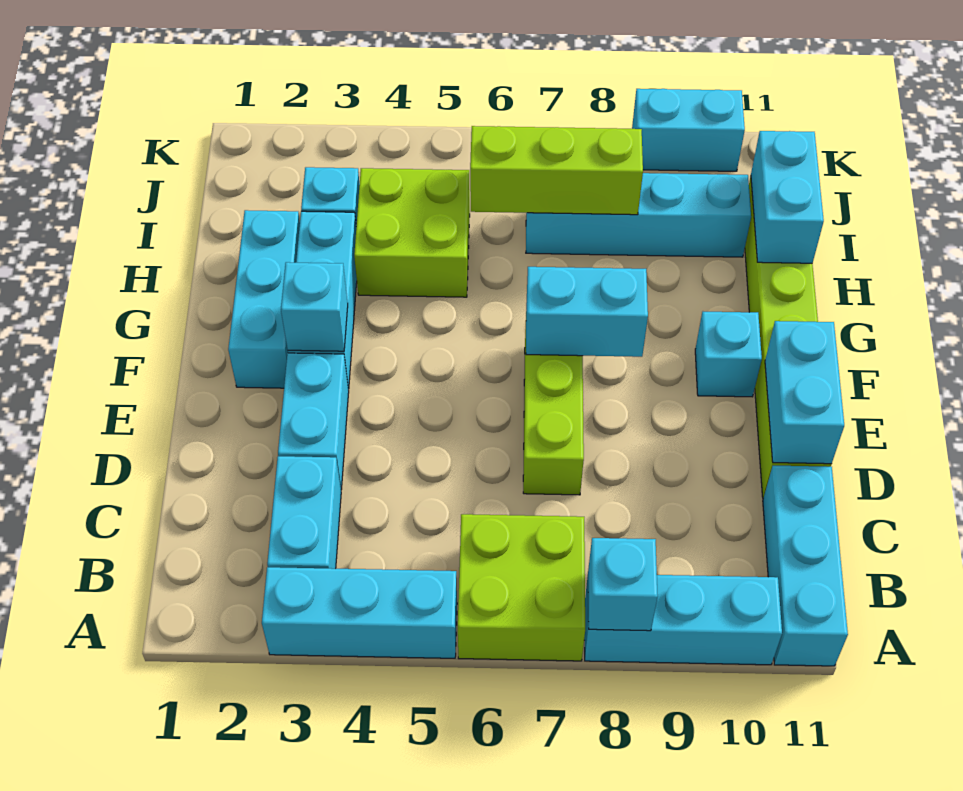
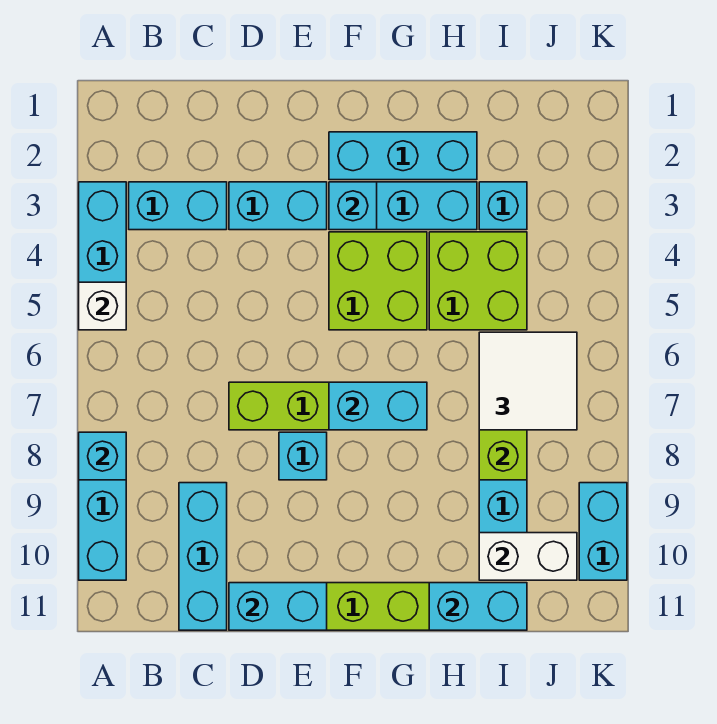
none -> white brick A5 level 2
lime brick A6:B7 level 1 -> lime brick F4:G5 level 1
cyan brick A11:C11 level 1 -> cyan brick C9:C11 level 1
cyan brick F7:F8 level 2 -> cyan brick F7:G7 level 2
cyan brick F10 level 1 -> cyan brick E8 level 1
none -> white tile I6:J7 level 3
none -> white brick I10:J10 level 2

